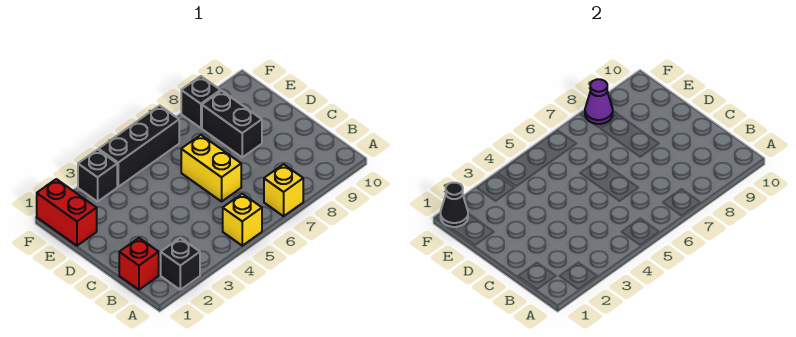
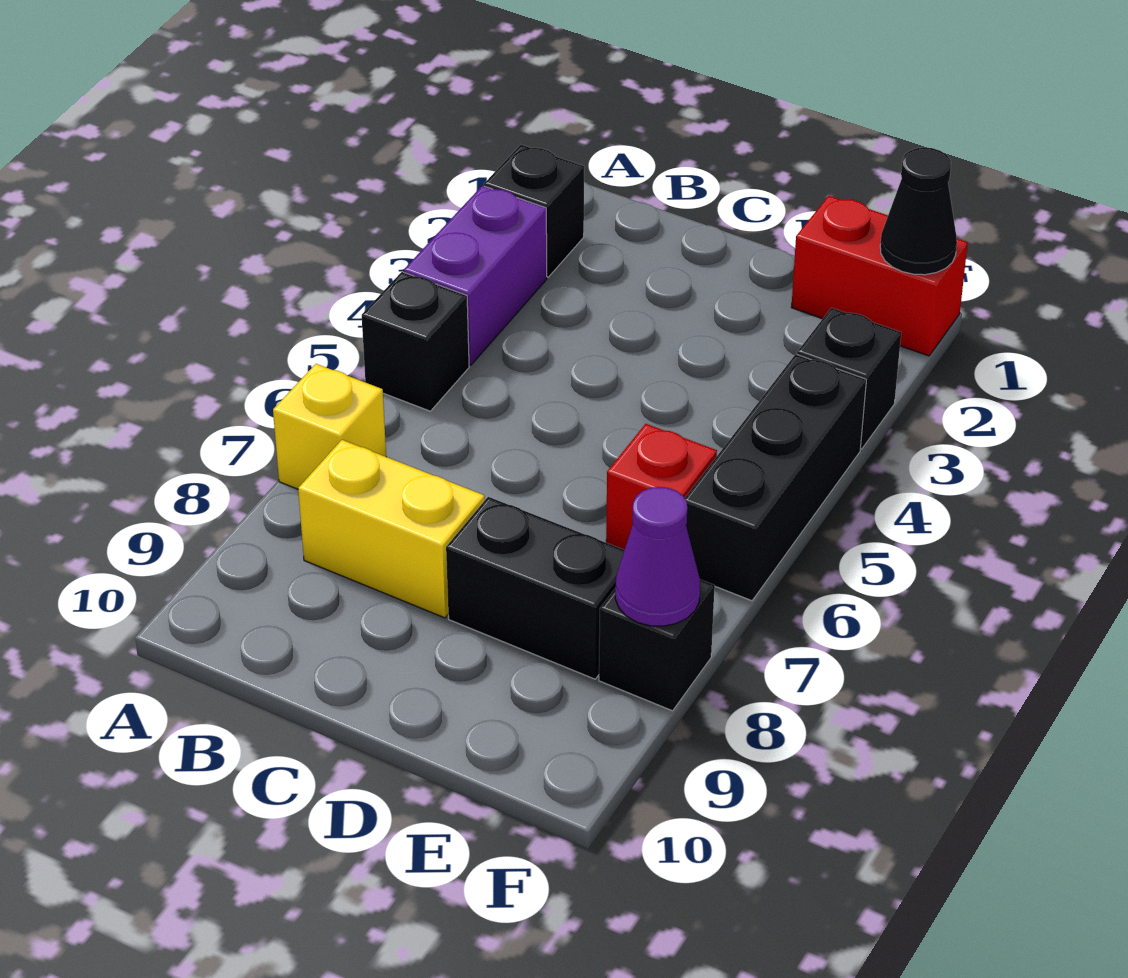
none -> purple brick A3:A4 level 1
yellow brick A5 level 1 -> black brick A5 level 1
red brick B1 level 1 -> red brick E6 level 1
yellow brick C6:D6 level 1 -> yellow brick B8:C8 level 1

